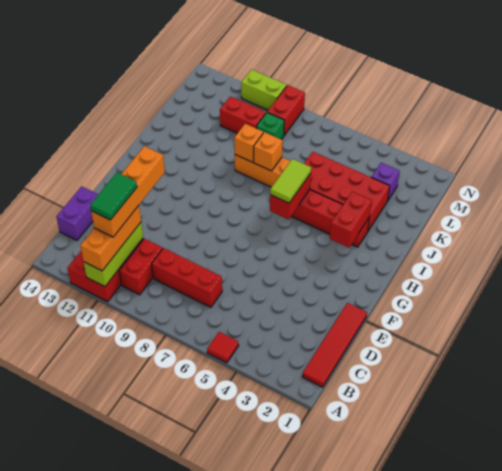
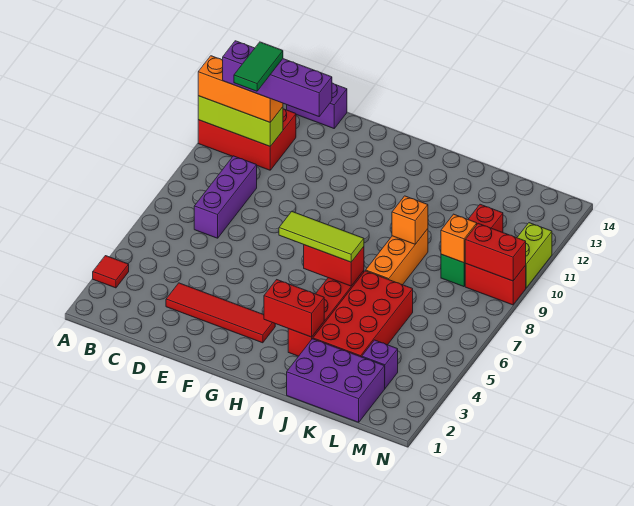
red tile A5 level 1 -> red tile A3 level 1
red tile B1:E1 level 1 -> red tile D3:G3 level 1
red brick B10:C10 level 1 -> red brick M9:N9 level 2
orange brick B11:E11 level 4 -> purple brick B11:E11 level 4
green tile B11:C11 level 5 -> green tile C10:C11 level 5
red brick C7:C9 level 1 -> purple brick C7:C9 level 1
lime tile H6:I6 level 3 -> lime tile G6:I6 level 3
none -> purple brick J1:L2 level 1
orange brick J8 level 2 -> orange brick L9 level 2

